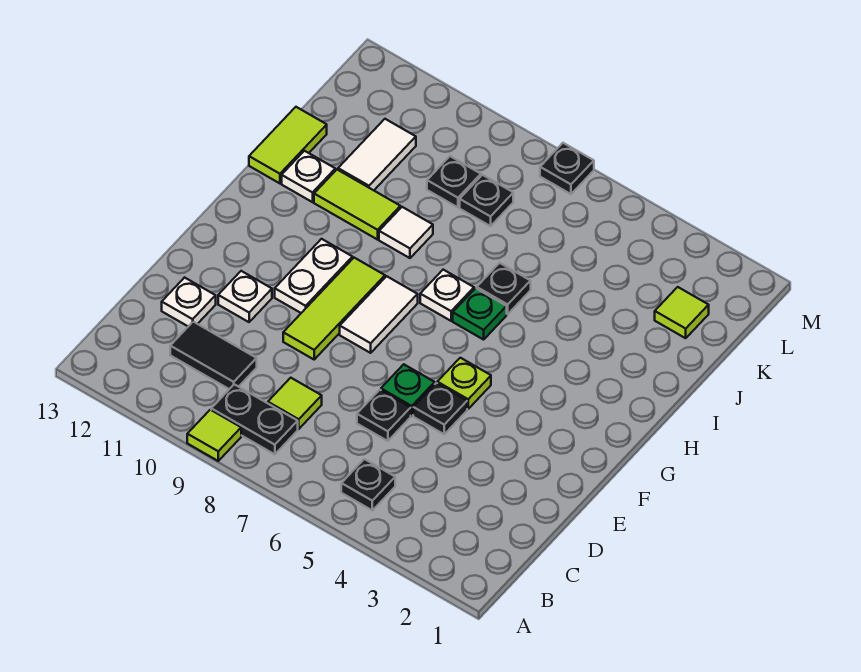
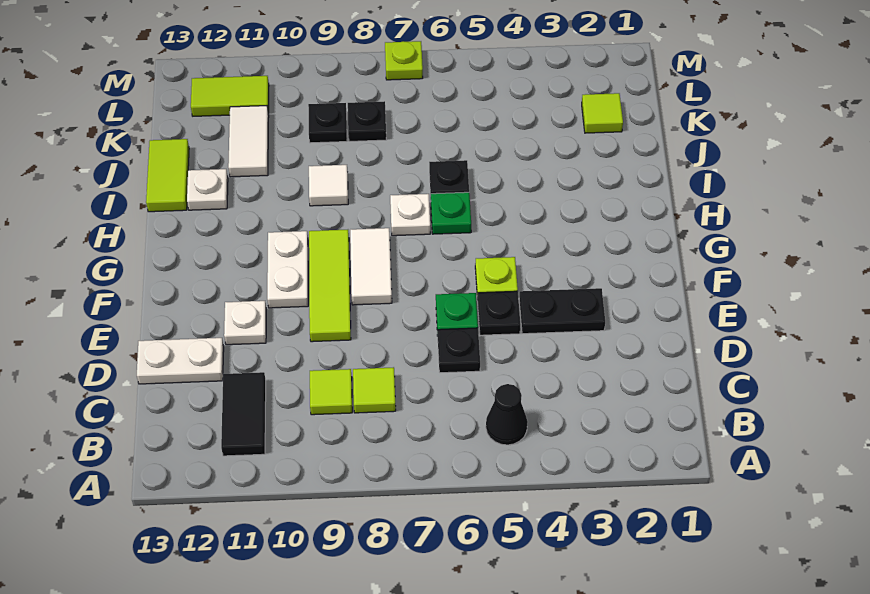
lime tile A9 level 1 -> lime tile C9 level 1
black plate B5 level 1 -> black cone B5 level 1
black plate B8:B9 level 1 -> black plate E3:E4 level 1
black tile C10:C11 level 1 -> black tile B11:C11 level 1
white plate D12 level 1 -> white plate D12:D13 level 1
lime tile I10:I11 level 1 -> lime tile L11:L12 level 1
black plate M7 level 1 -> lime plate M7 level 1

